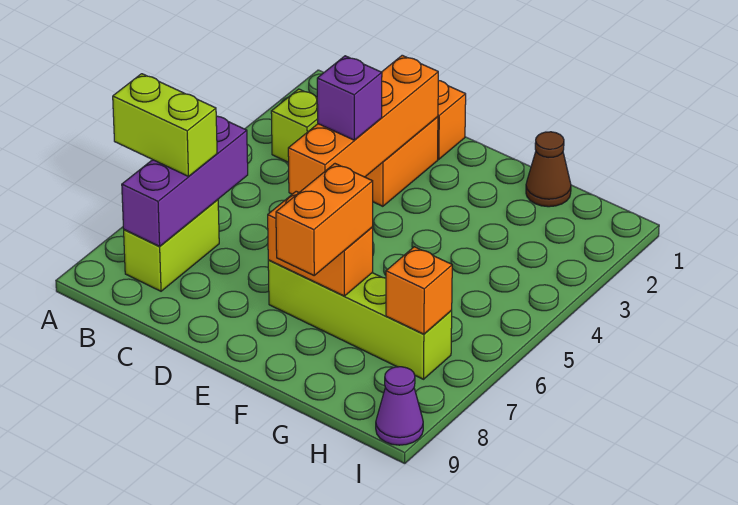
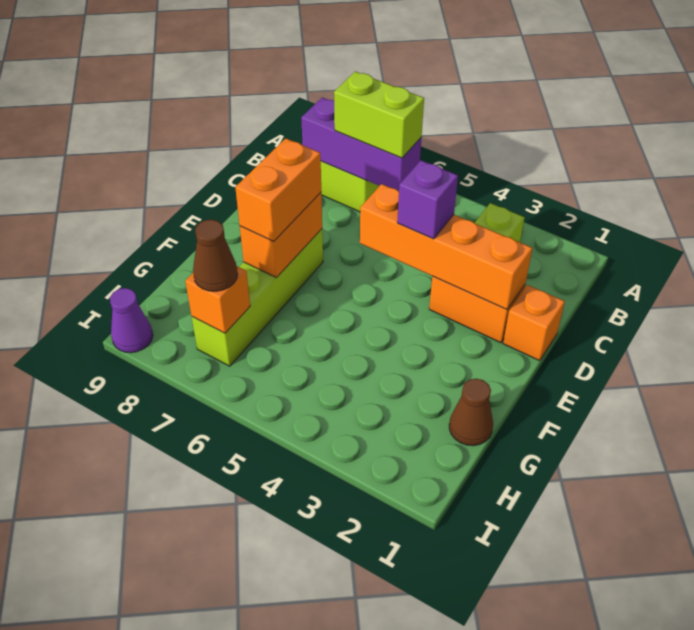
lime brick A7:B7 level 3 -> lime brick B6:B7 level 3
orange brick F7:F8 level 3 -> orange brick E7:F7 level 3
none -> brown cone H7 level 3

